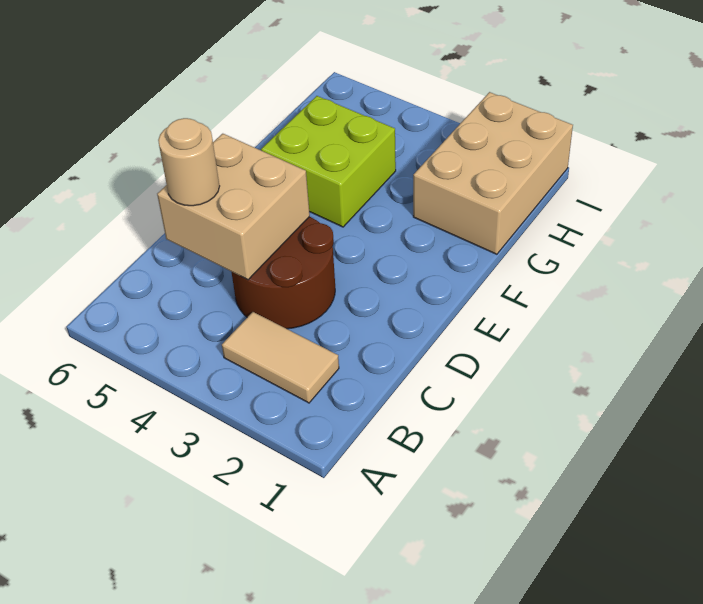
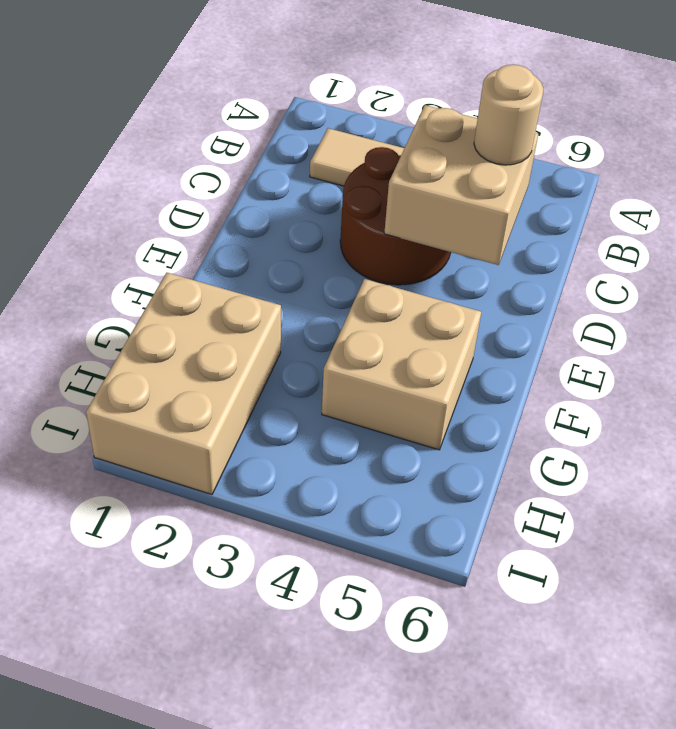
lime brick F4:G5 level 1 -> tan brick F4:G5 level 1

